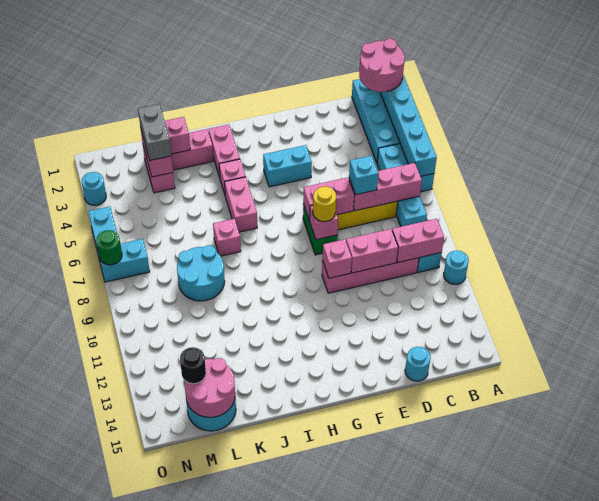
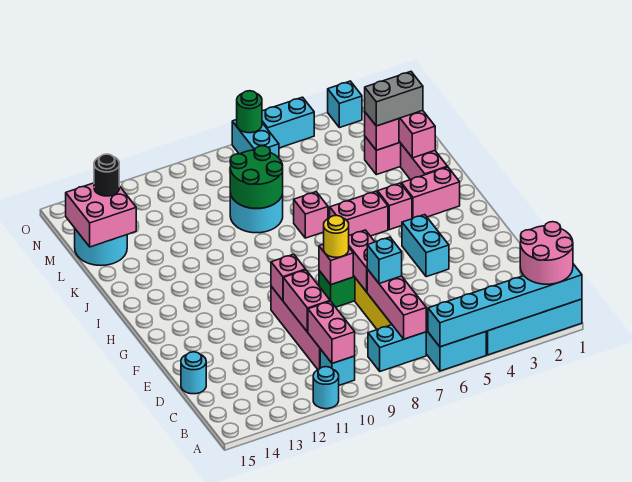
none -> green round brick K8:L9 level 2
pink round brick L14:M15 level 2 -> pink brick L14:M15 level 2
cyan round brick O3 level 1 -> cyan brick O3 level 1

